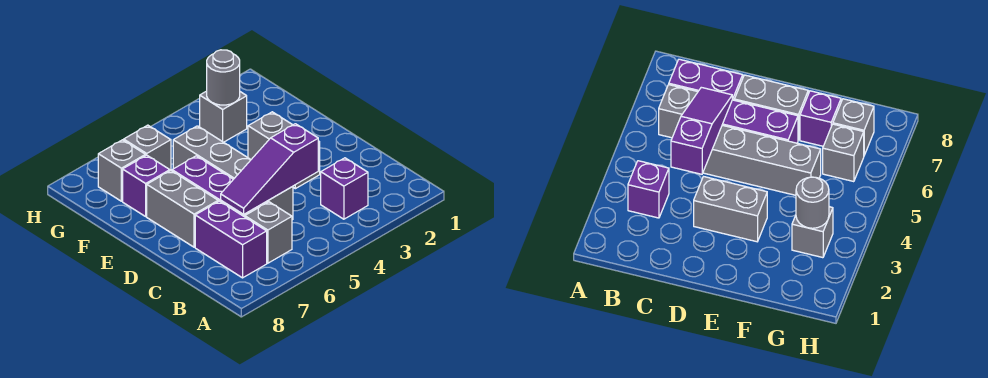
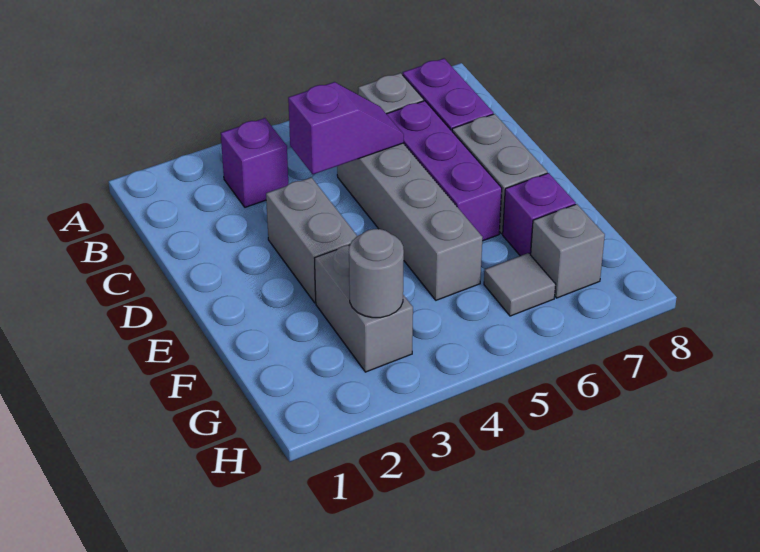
purple slope C4:C6 level 2 top 4 -> purple slope C4:C5 level 2 top 4
grey brick G3 level 1 -> grey brick F3:G3 level 1
grey brick G6 level 1 -> grey tile G6 level 1

